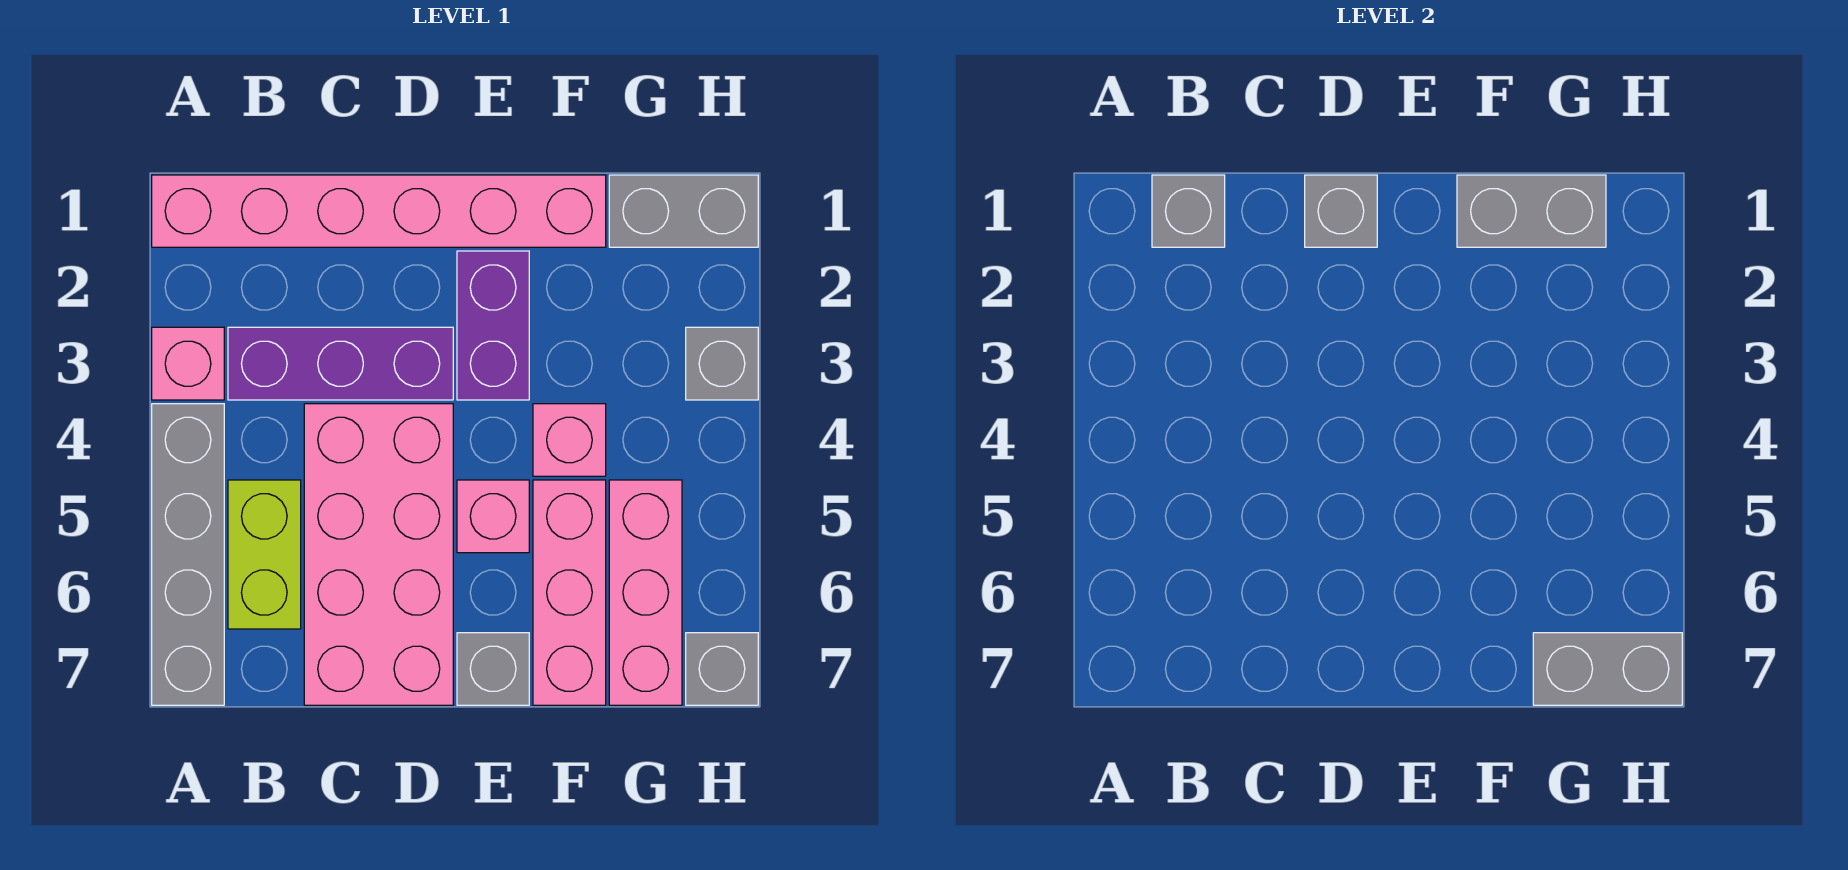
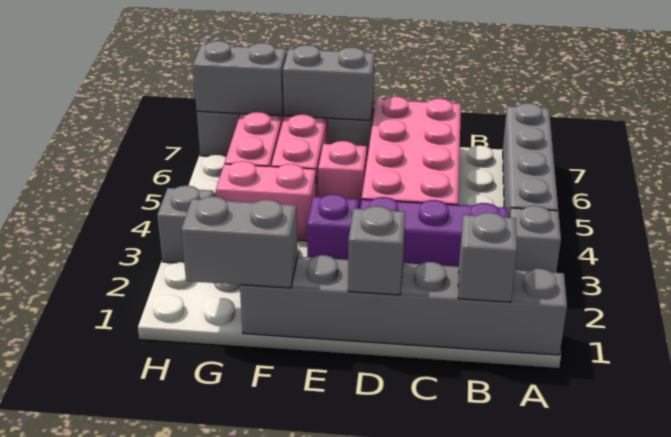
pink brick A1:F1 level 1 -> grey brick A1:F1 level 1
pink brick A3 level 1 -> grey brick A3 level 1
lime brick B5:B6 level 1 -> none
purple brick E2:E3 level 1 -> purple brick E3 level 1
pink brick F4 level 1 -> pink brick F4:G4 level 1
grey brick G1:H1 level 1 -> grey brick E7:F7 level 2

